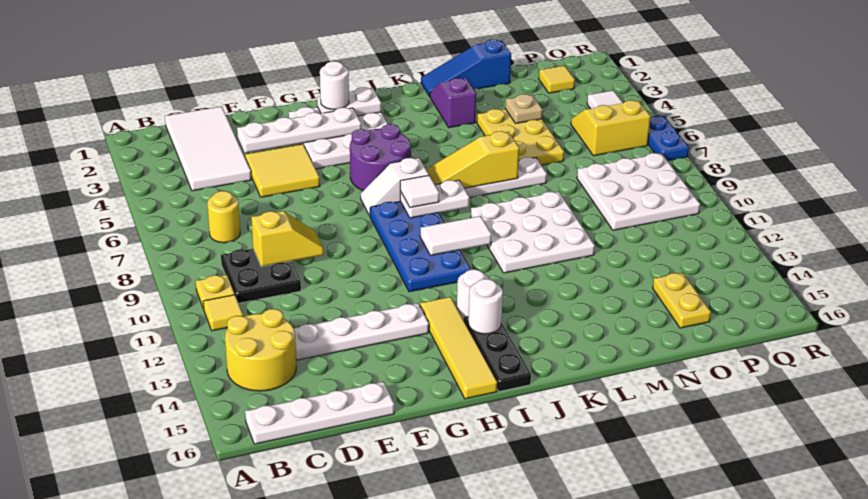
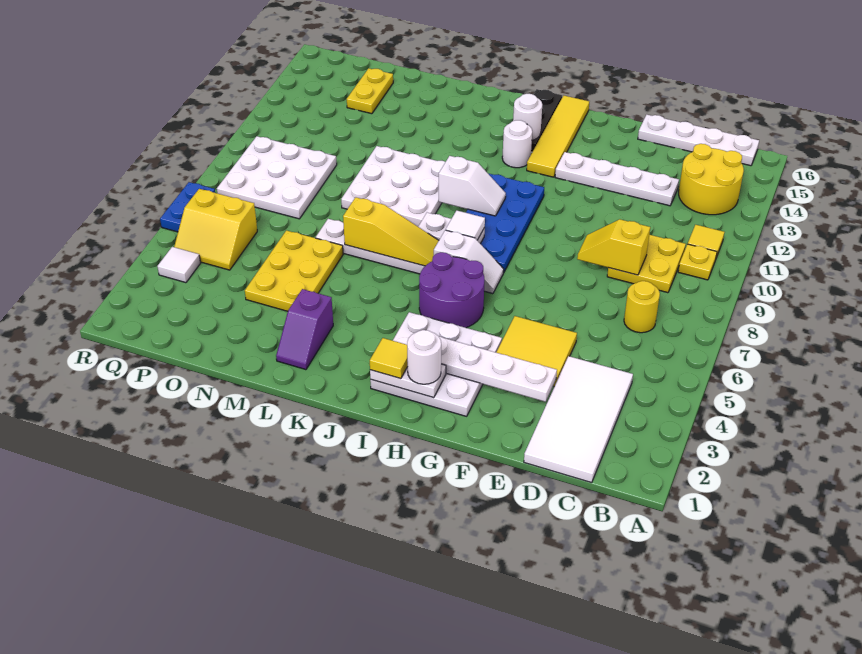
black plate C9:D10 level 1 -> yellow plate C9:D10 level 1
white tile I10:J10 level 2 -> white slope I10:J10 level 2 top J
blue slope L1:N1 level 1 top N -> none
tan plate N4 level 2 -> none
yellow tile P2 level 1 -> yellow tile I2 level 3

